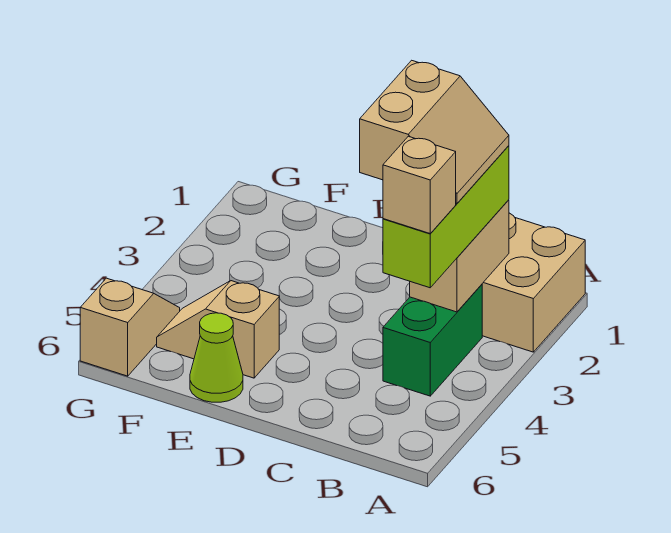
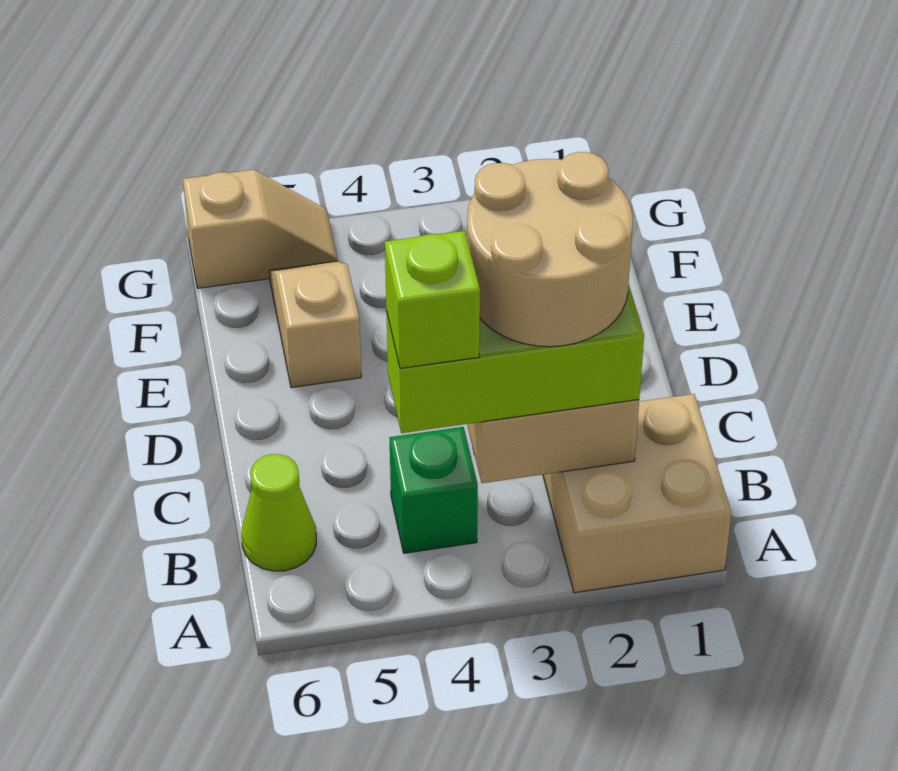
tan slope B2:C3 level 4 top C -> tan round brick B2:C3 level 4
green brick B3:B4 level 1 -> green brick B4 level 1
tan brick B4 level 4 -> lime brick B4 level 4
lime cone E6 level 1 -> lime cone B6 level 1

